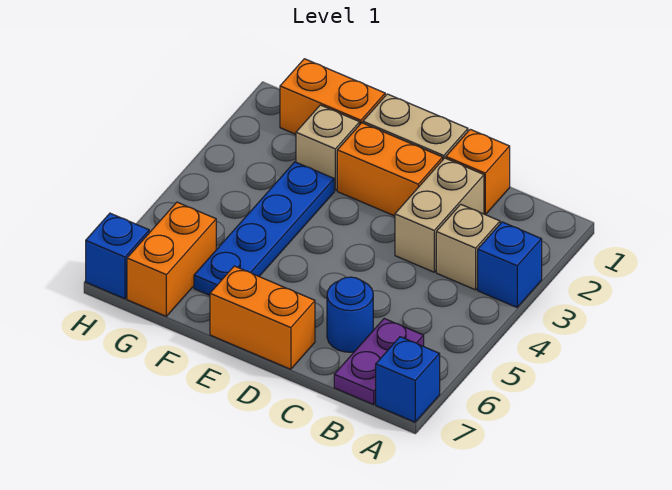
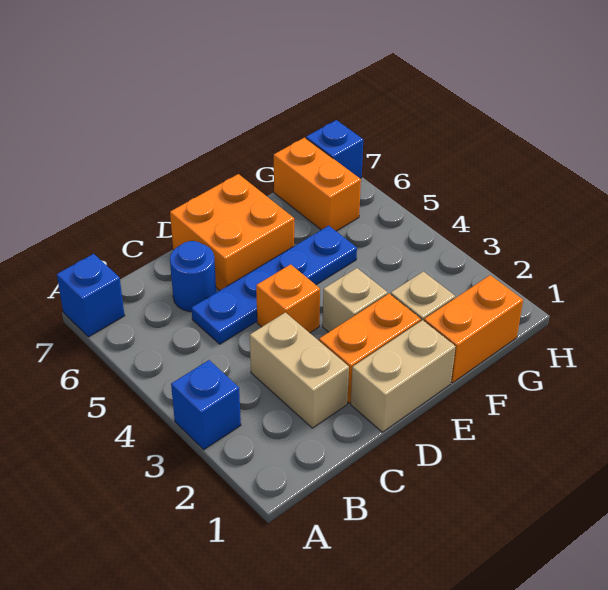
tan brick B3 level 1 -> tan brick E3 level 1
purple plate B6:B7 level 1 -> none
orange brick C1 level 1 -> orange brick D4 level 1
orange brick D7:E7 level 1 -> orange brick D6:E7 level 1
blue plate F3:F6 level 1 -> blue plate C5:F5 level 1

